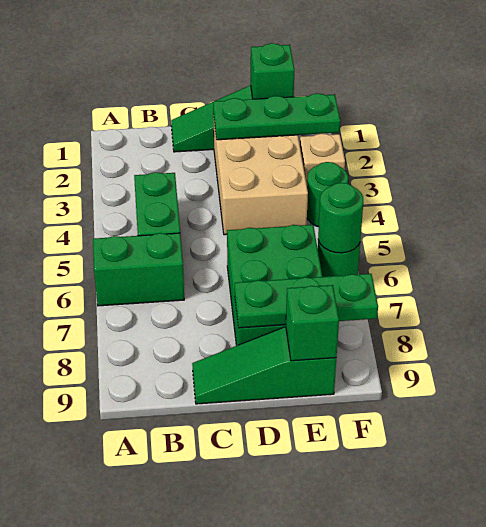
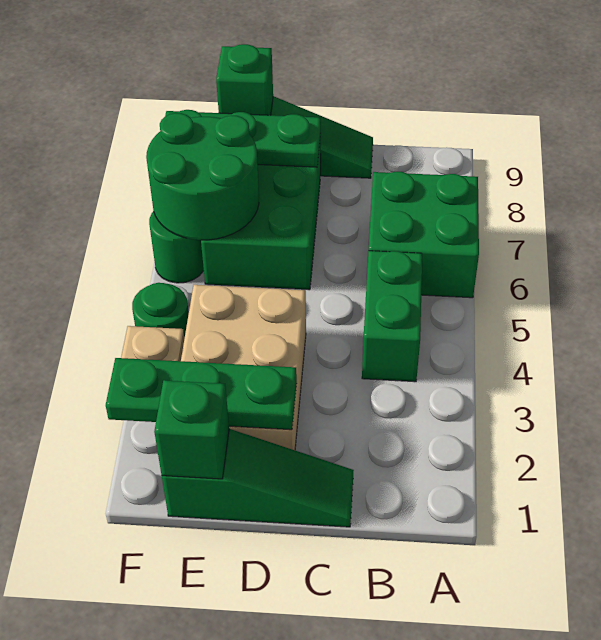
green brick A6:B6 level 1 -> green brick A6:B7 level 1
green round brick F6 level 2 -> green round brick E6:F7 level 2

